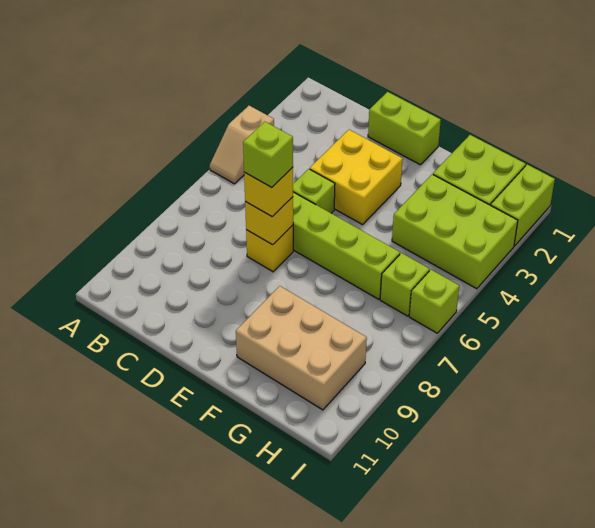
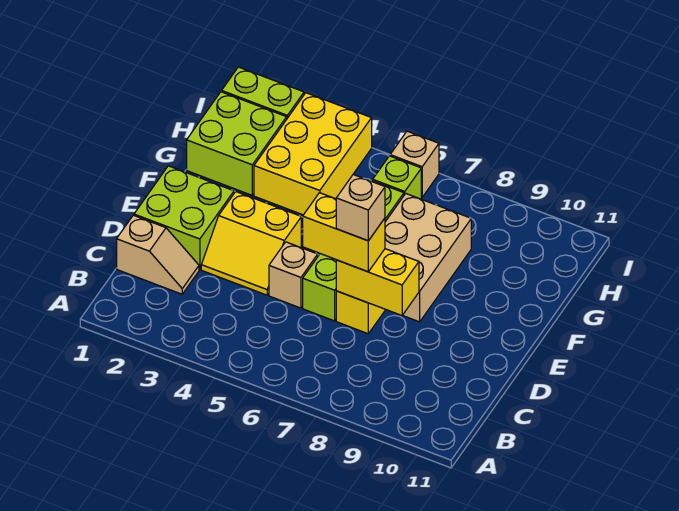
tan slope A4:A5 level 1 top 4 -> tan slope C1:C2 level 1 top 1
lime brick D1:E1 level 1 -> lime brick D1:E2 level 1
yellow brick D3:E4 level 1 -> yellow slope D3:E4 level 1 top E
lime brick D5 level 1 -> tan brick D5 level 1
yellow brick D7 level 2 -> yellow brick D7:D8 level 2
yellow brick D7 level 3 -> yellow brick D6:D7 level 3
lime brick D7 level 4 -> tan brick D7 level 4
tan brick F9:H10 level 1 -> tan brick E7:G8 level 1
lime brick G3:I4 level 1 -> yellow brick G3:I4 level 1
lime brick I6 level 1 -> tan brick I6 level 1

